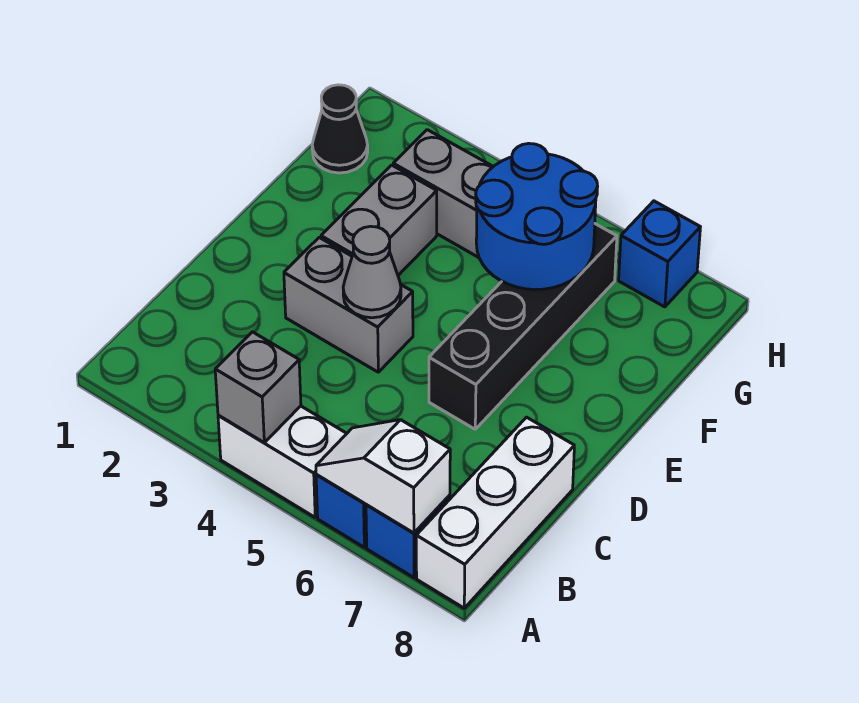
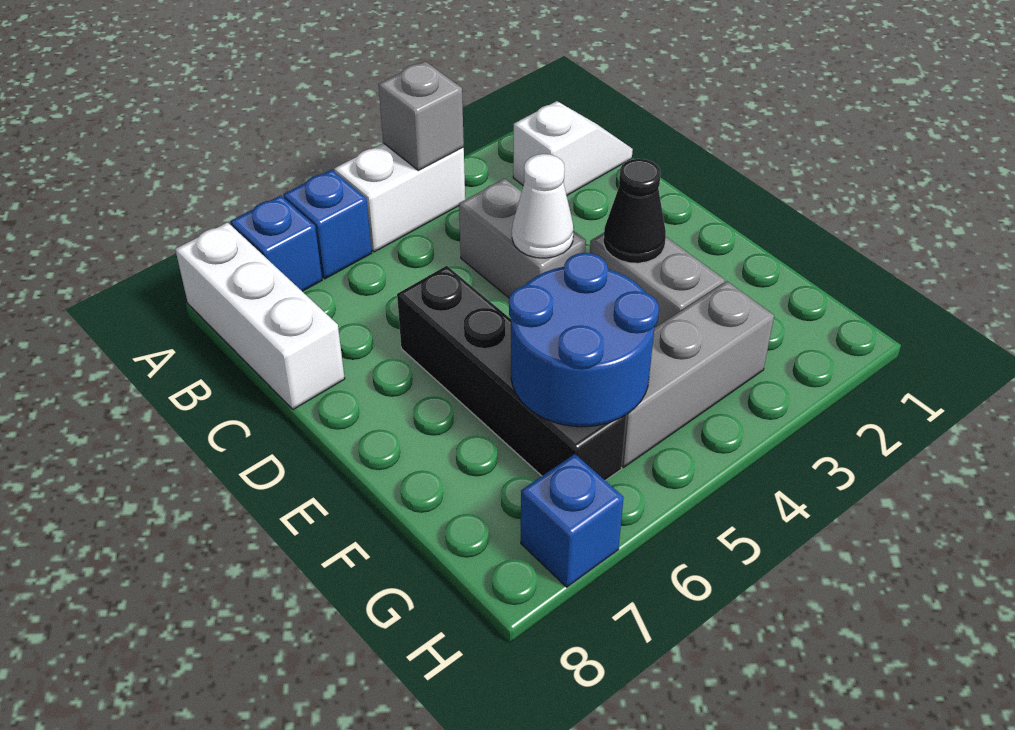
white slope A6:A7 level 2 top 7 -> white slope B1:B2 level 1 top 2
grey brick D3:D4 level 1 -> grey brick C4:D4 level 1
grey cone D4 level 2 -> white cone D4 level 2
black cone G1 level 1 -> black cone E3 level 2

